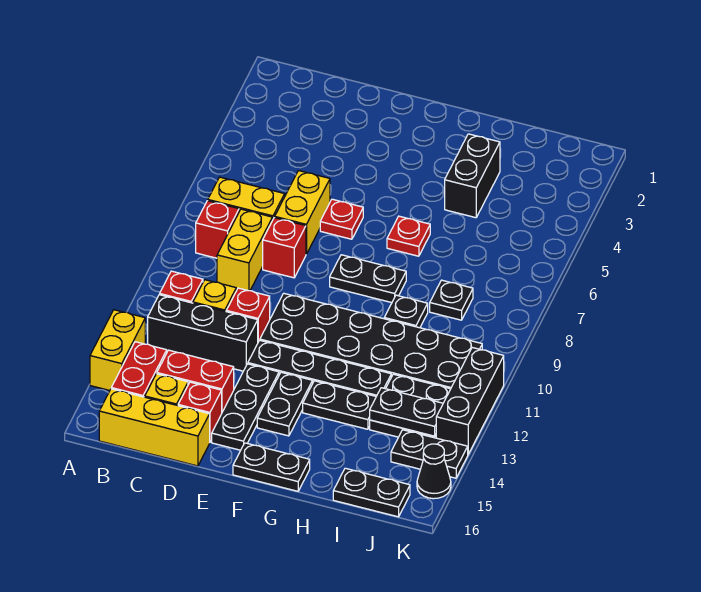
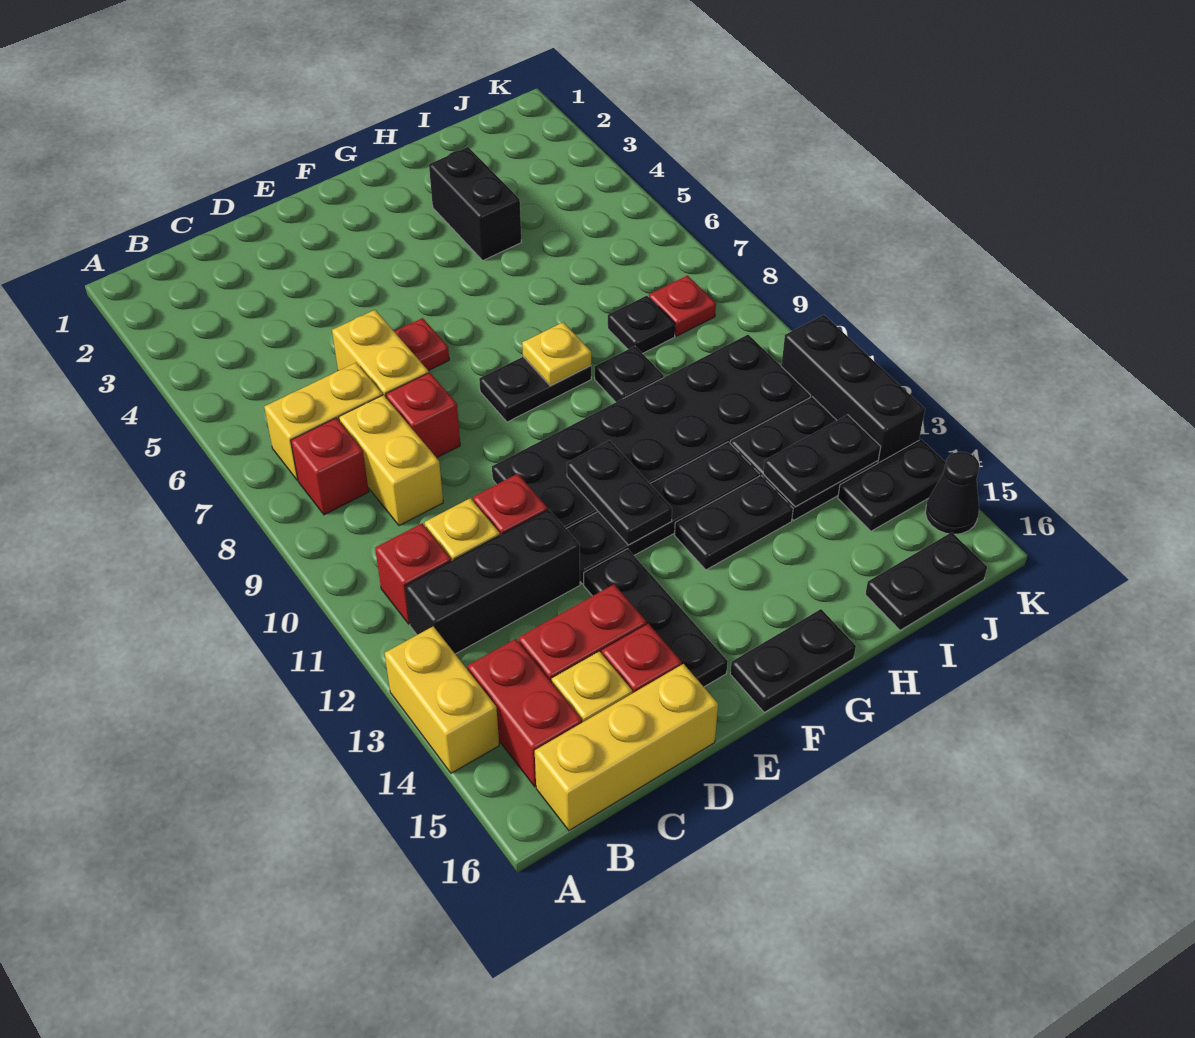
black plate F13:F14 level 1 -> black plate F11:F12 level 2
red plate G6 level 1 -> red plate J8 level 1
none -> yellow plate G8 level 2

